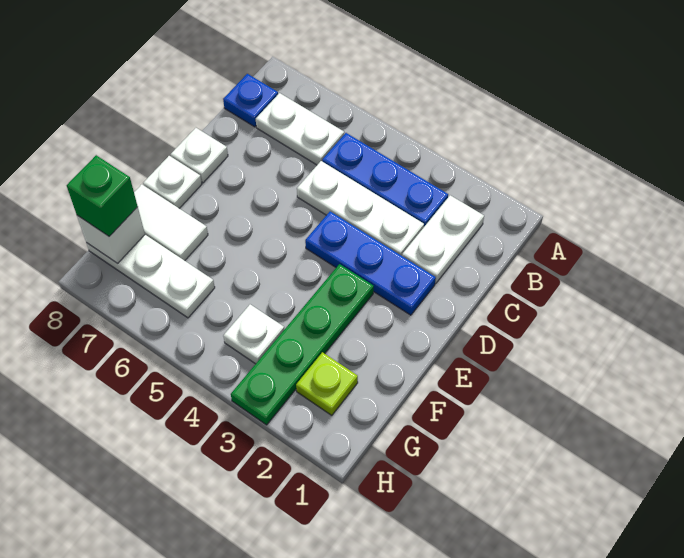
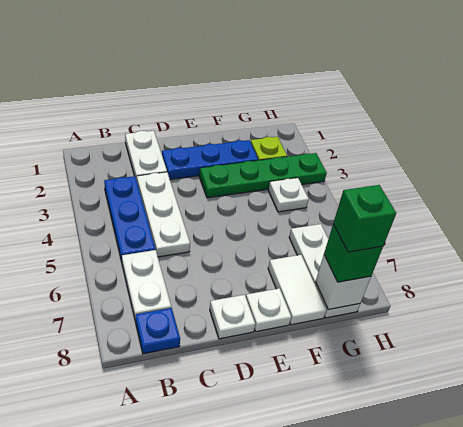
white plate B2:C2 level 1 -> white plate C1:C2 level 1
blue plate D2:D4 level 1 -> blue plate D2:F2 level 1
none -> green brick G8 level 4

